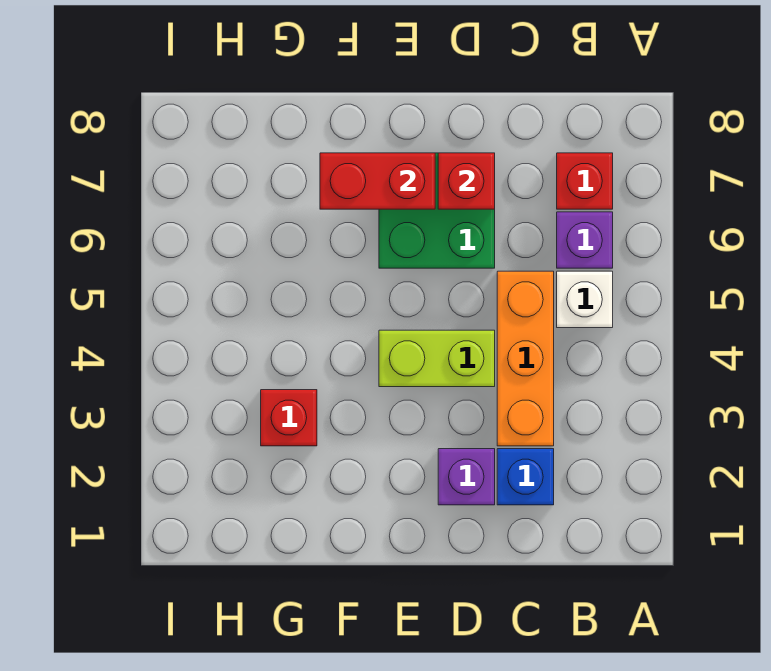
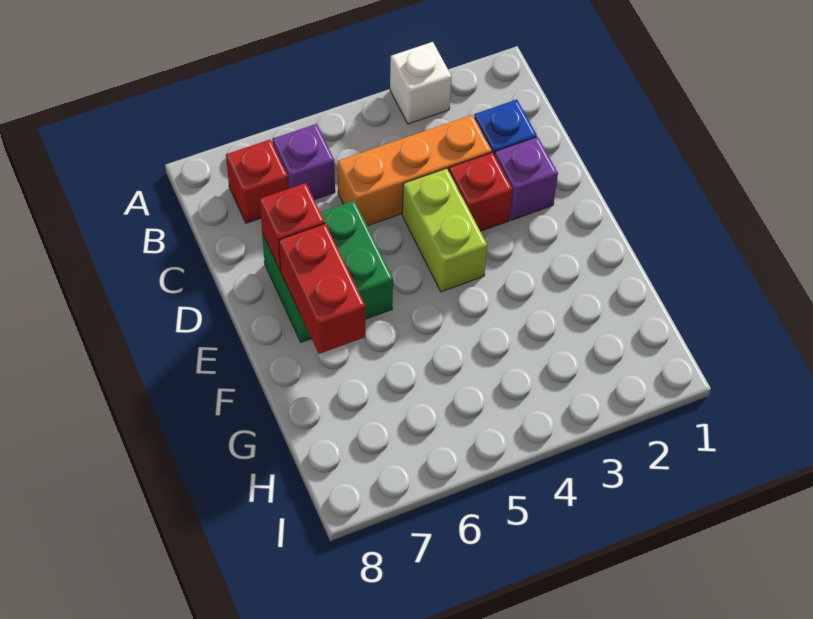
white brick B5 level 1 -> white brick A3 level 1
red brick G3 level 1 -> red brick D3 level 1

